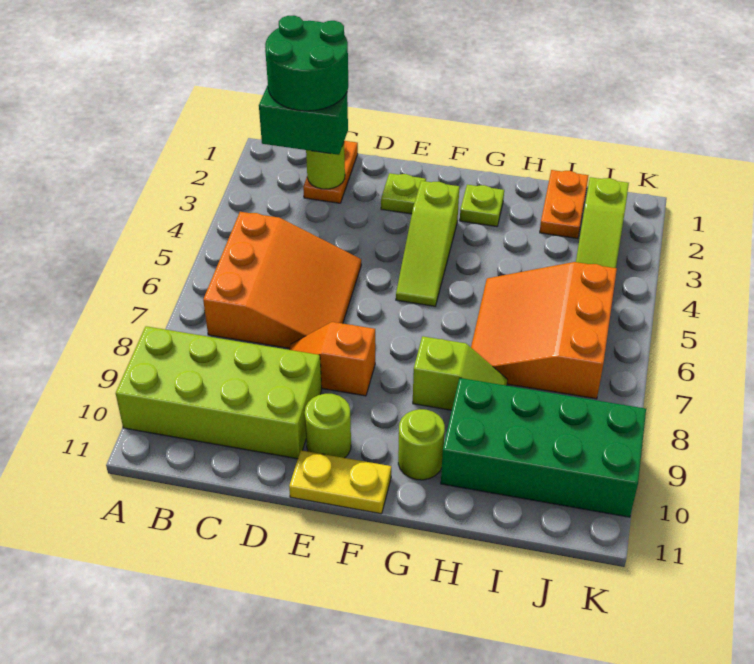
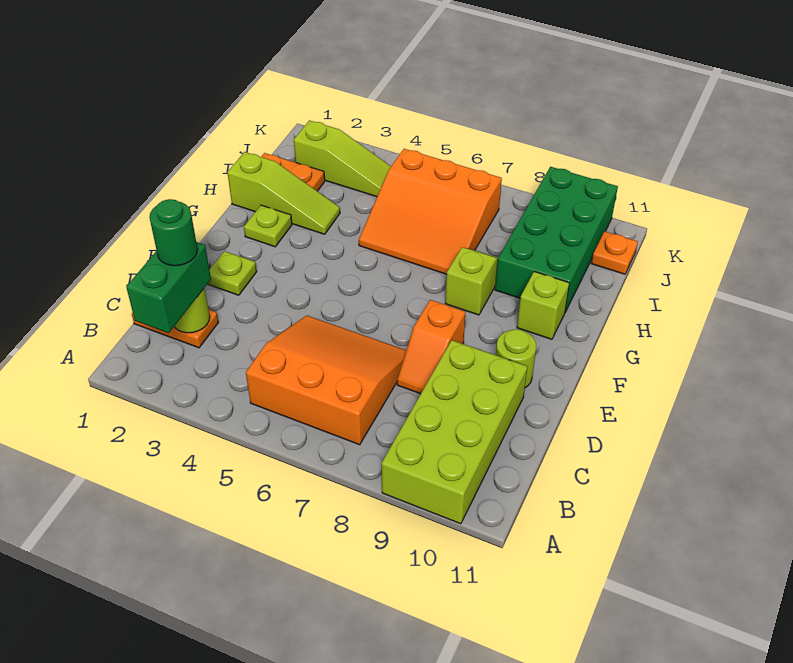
green round brick B1:C2 level 4 -> green round brick C2 level 4
yellow plate E11:F11 level 1 -> none
lime slope F3:F5 level 1 top 3 -> lime slope H1:H3 level 1 top 1
lime round brick G10 level 1 -> lime brick G10 level 1
none -> orange plate J11 level 1

